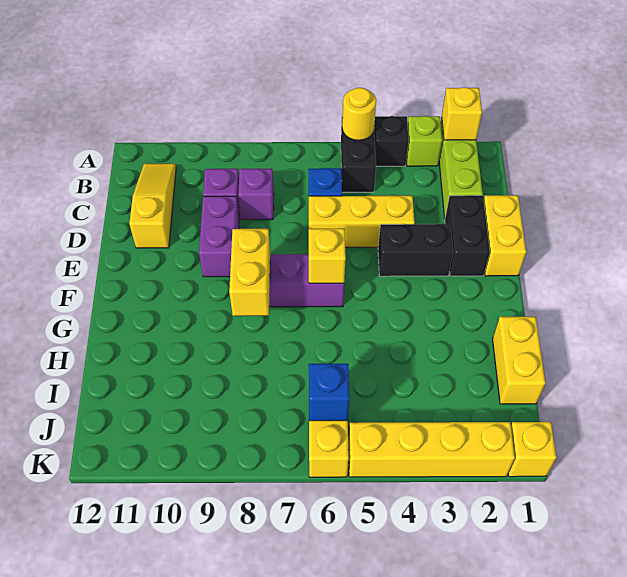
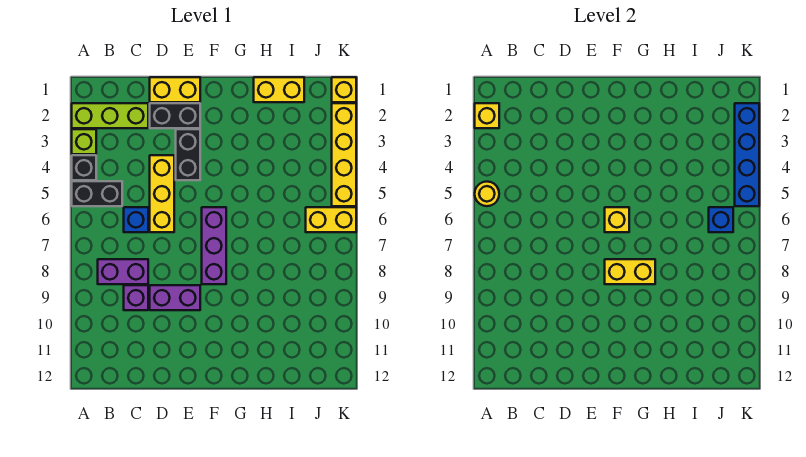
yellow slope B11:D11 level 1 top D -> none
purple brick C8 level 1 -> purple brick B8:C8 level 1
none -> blue brick K2:K5 level 2

